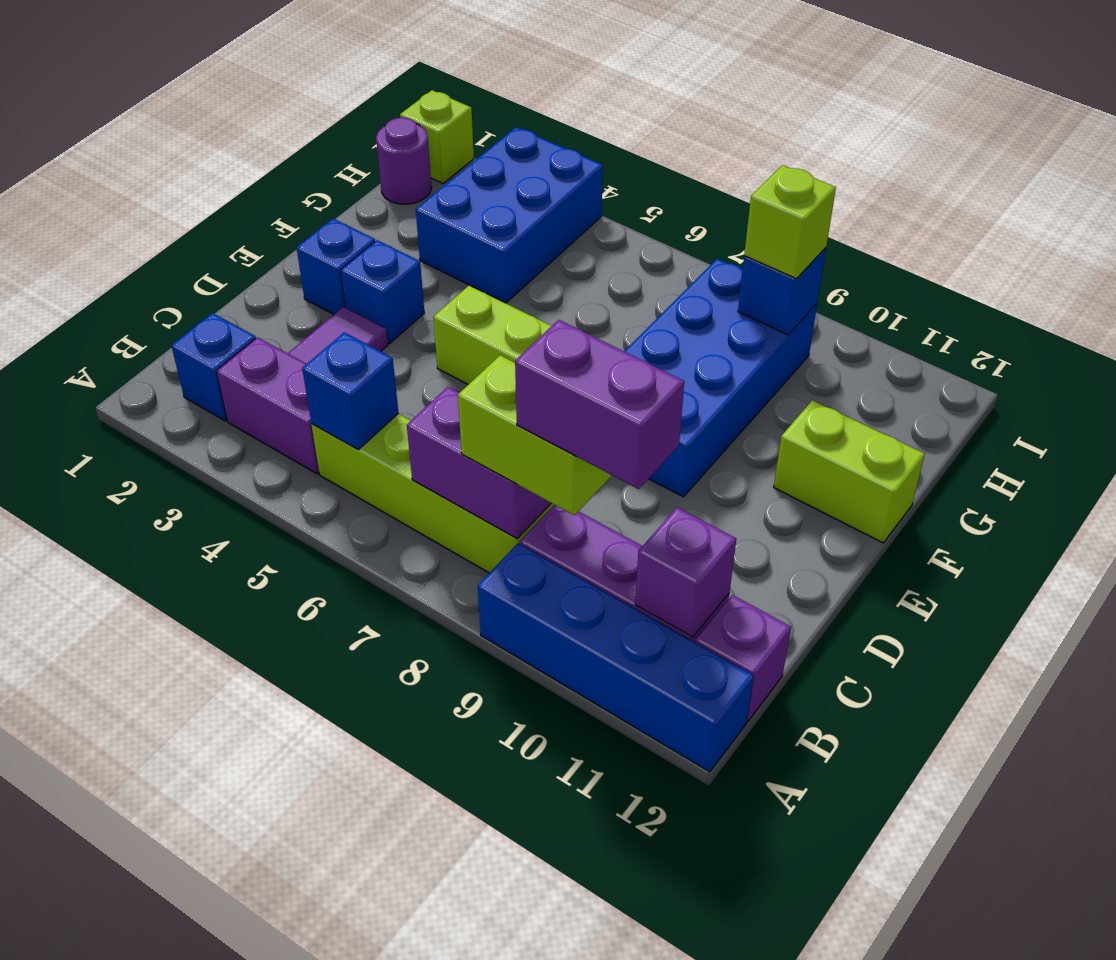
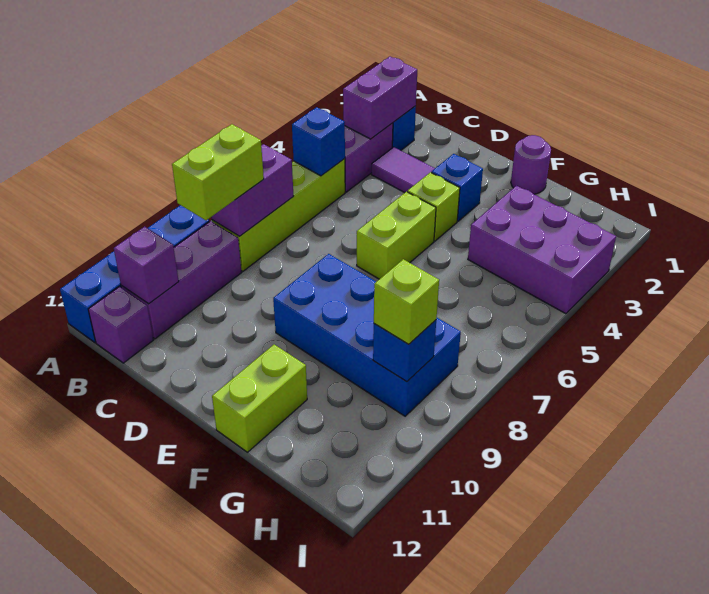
purple brick B9:B10 level 4 -> purple brick B2:B3 level 2
blue brick E2 level 1 -> none
blue brick G3:I4 level 1 -> purple brick G3:I4 level 1
purple round brick H1 level 1 -> purple round brick F1 level 1
lime brick I1 level 1 -> lime brick E4 level 1

